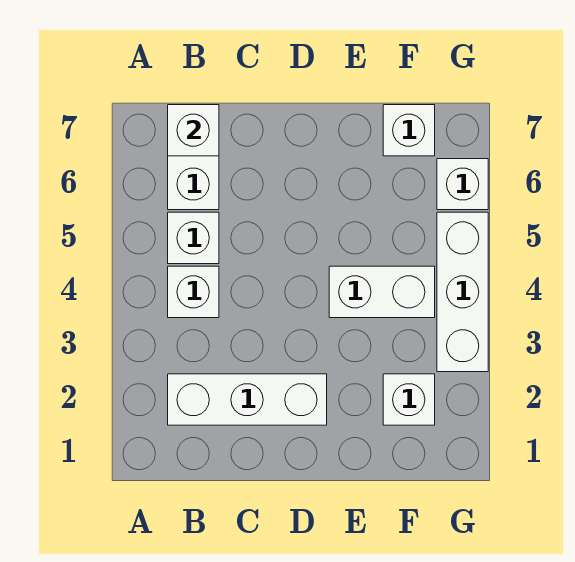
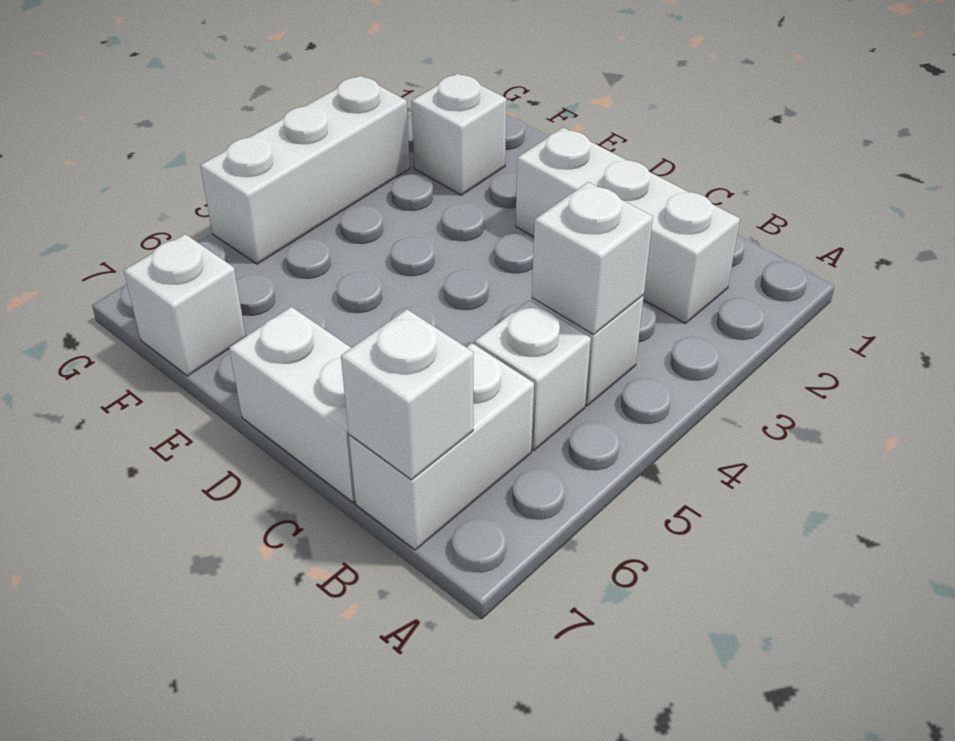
white brick E4:F4 level 1 -> white brick C7:D7 level 1
white brick G6 level 1 -> white brick B4 level 2

